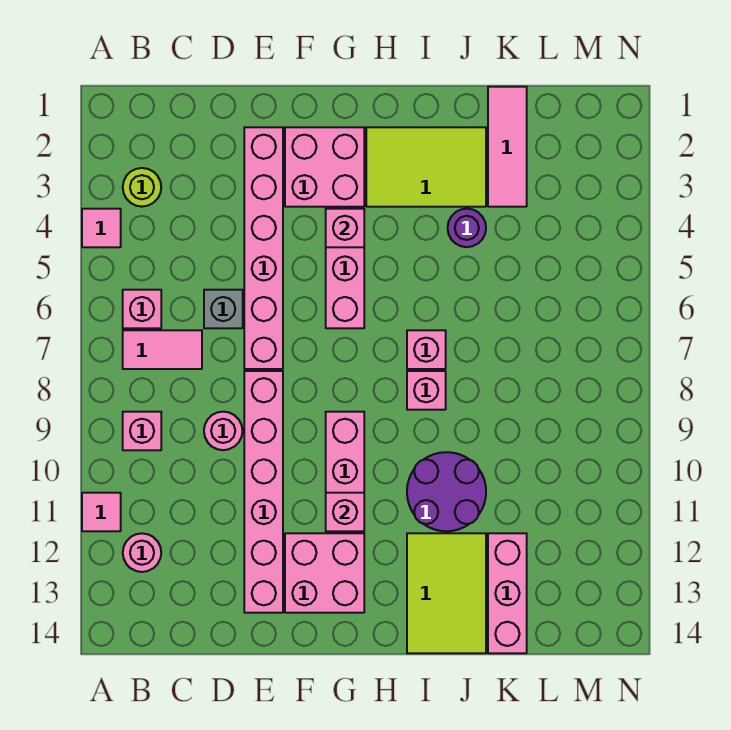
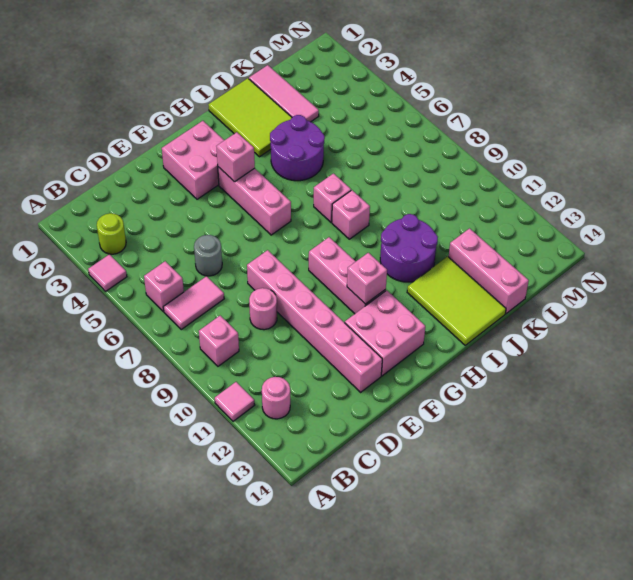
grey brick D6 level 1 -> grey round brick D6 level 1
pink brick E2:E7 level 1 -> none
lime tile H2:J3 level 1 -> lime tile I1:J3 level 1
purple round brick J4 level 1 -> purple round brick I4:J5 level 1

